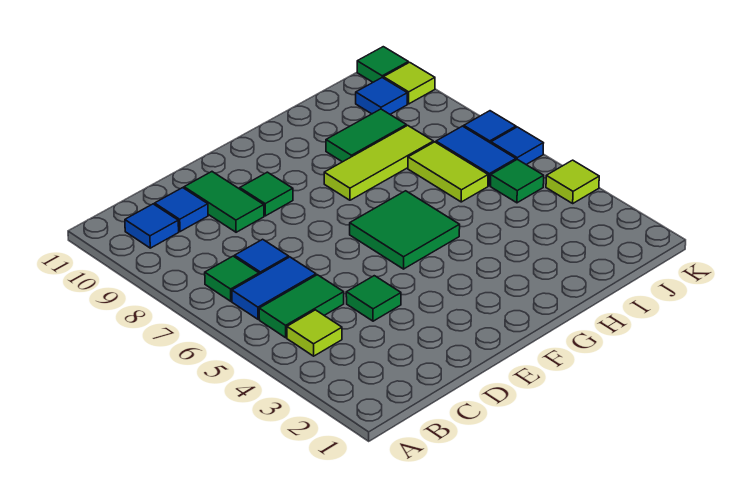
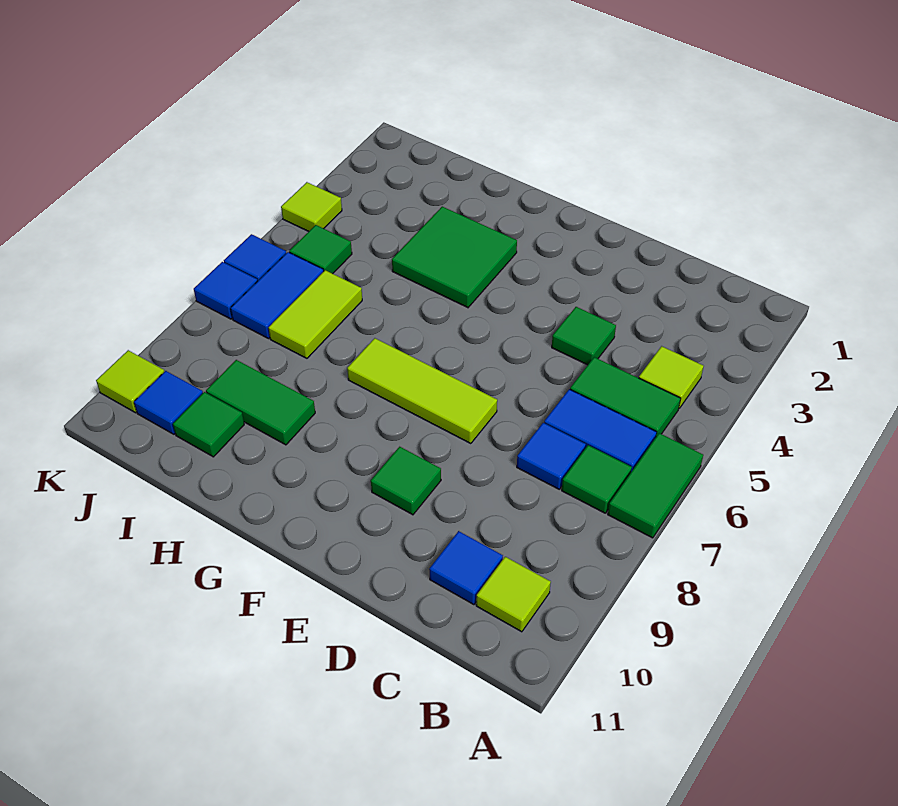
blue tile B10 level 1 -> lime tile B10 level 1
green tile D9:D10 level 1 -> green tile A6:A7 level 1
green tile F5:G6 level 1 -> green tile G3:H4 level 1
lime tile G8:I8 level 1 -> lime tile E7:G7 level 1
green tile K11 level 1 -> green tile I10 level 1

